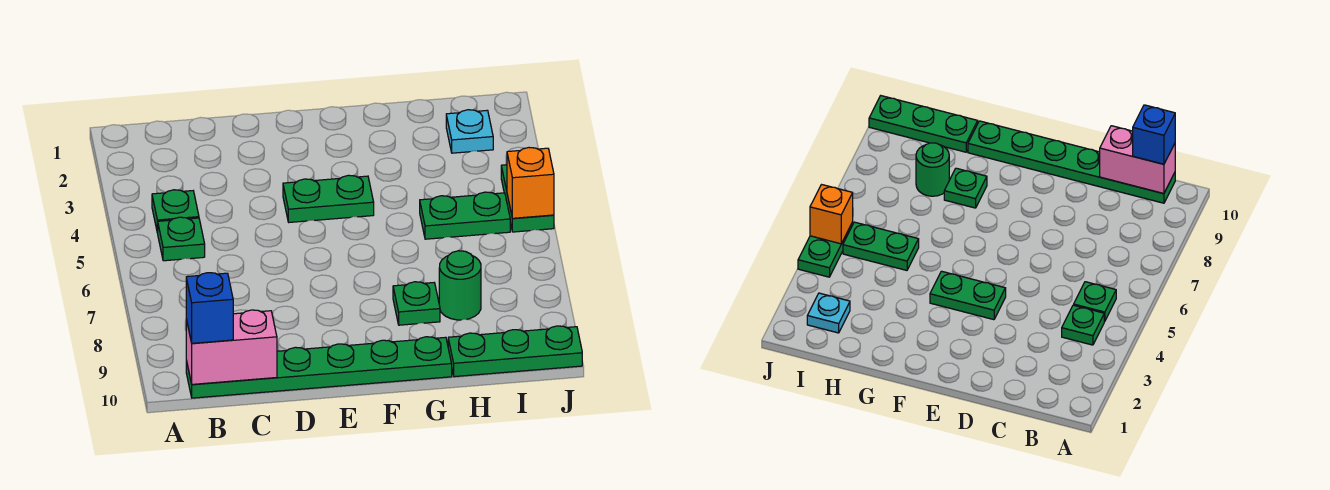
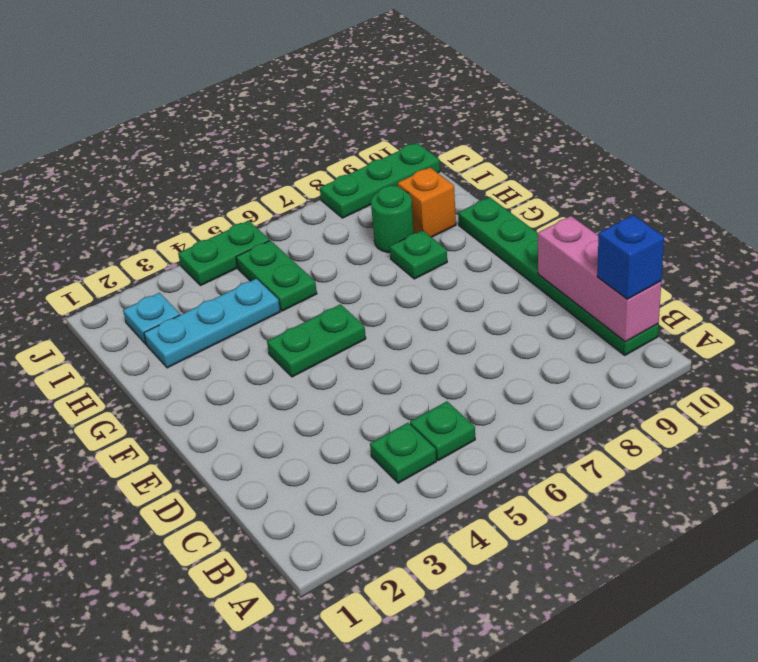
pink brick B10:C10 level 2 -> pink brick B10:D10 level 2
green plate E4:F4 level 1 -> green plate F4:F5 level 1
none -> cyan plate H2:H4 level 1
green plate H10:J10 level 1 -> green plate J8:J10 level 1
orange brick J5 level 2 -> orange brick H9 level 1

